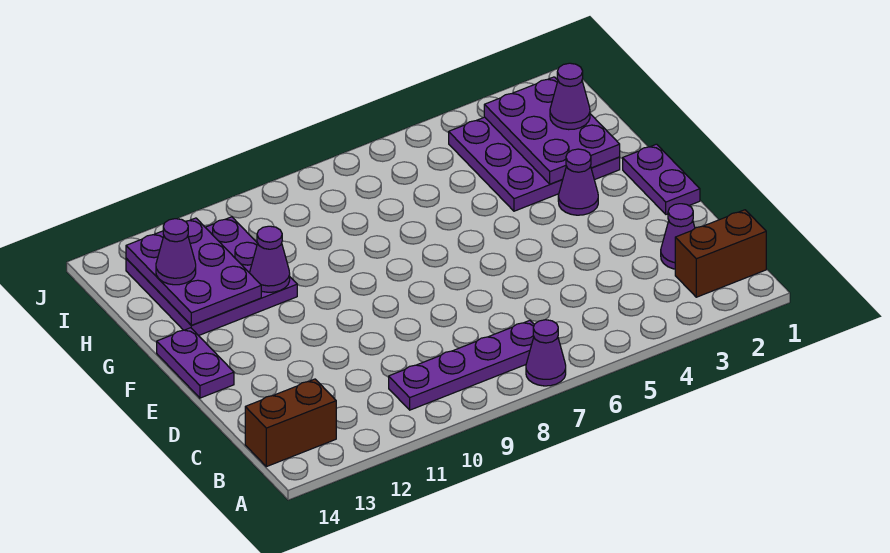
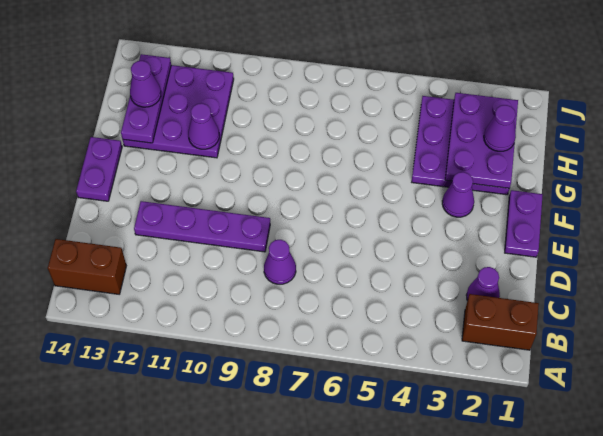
purple cone A7 level 1 -> purple cone C8 level 1
purple plate B7:B10 level 1 -> purple plate D9:D12 level 1
purple plate G12:I13 level 2 -> purple plate G13:I13 level 2

